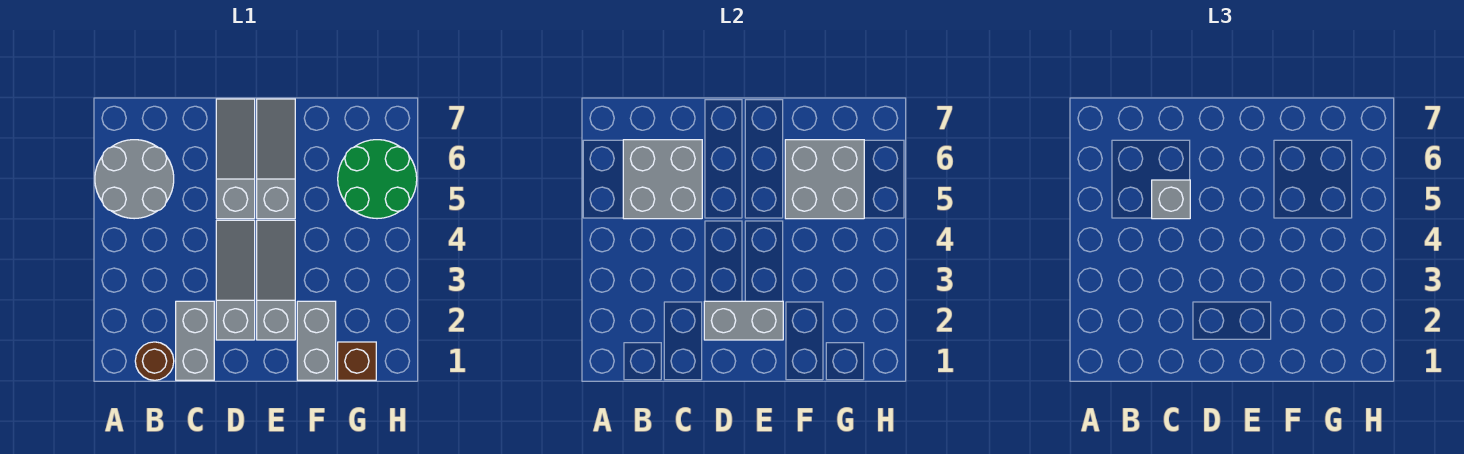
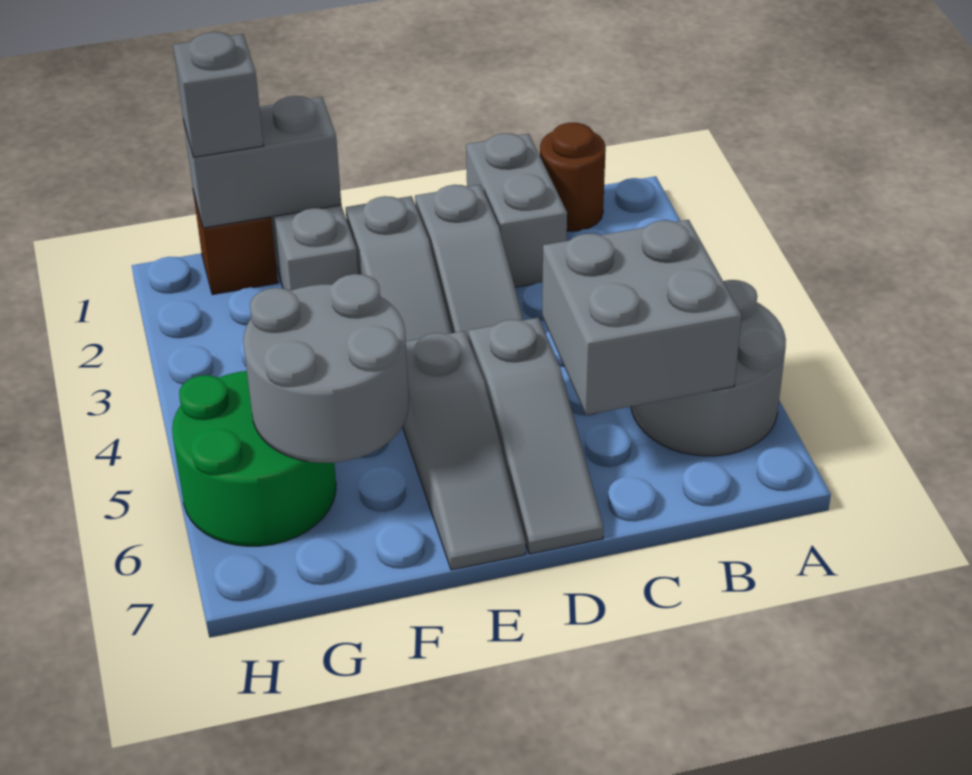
grey brick C5 level 3 -> grey brick G1 level 3
grey brick D2:E2 level 2 -> grey brick F1:G1 level 2
grey brick F5:G6 level 2 -> grey round brick F5:G6 level 2

